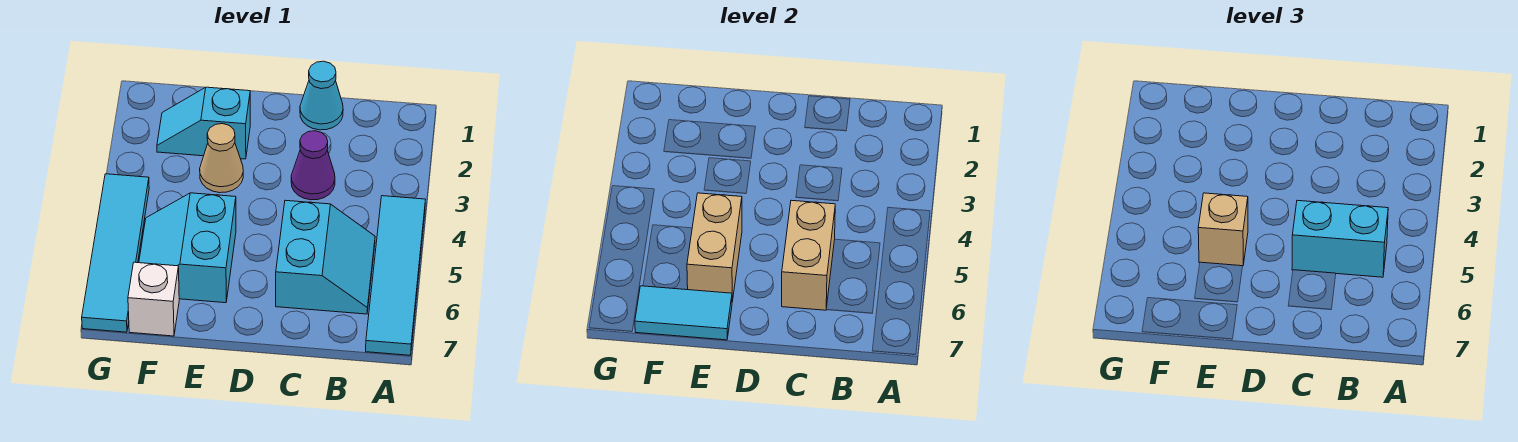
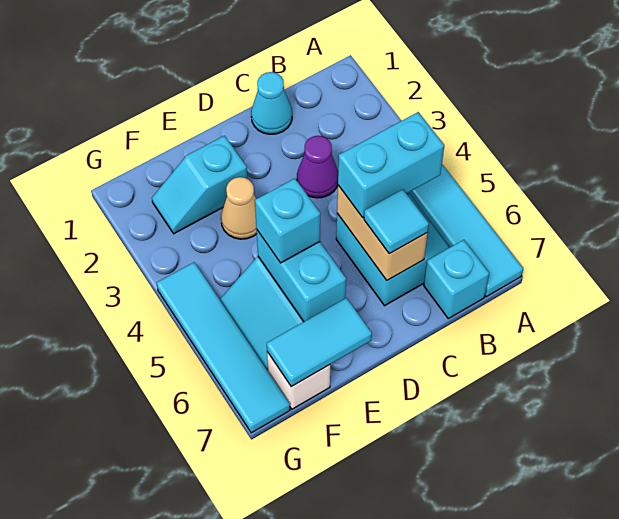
none -> cyan brick B7 level 1
none -> cyan tile C6 level 3
tan brick E5:E6 level 2 -> cyan brick E5:E6 level 2
tan brick E5 level 3 -> cyan brick E5 level 3

